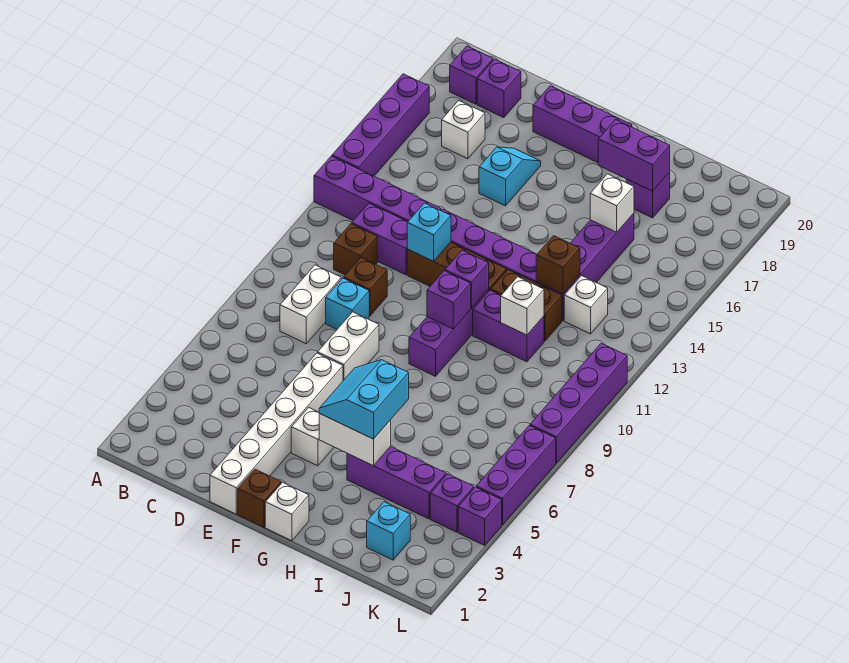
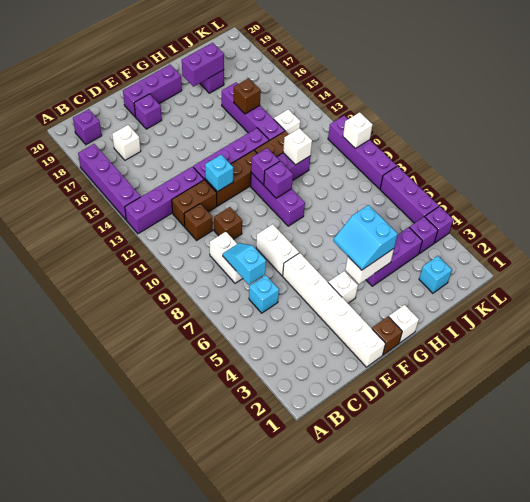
purple brick C12:D12 level 1 -> brown brick C12:D12 level 1
purple brick C19 level 1 -> purple brick E18 level 1
cyan brick D9 level 1 -> cyan brick C6 level 1
cyan slope E16:E17 level 1 top 16 -> cyan slope C7:C8 level 2 top 7
brown brick I13 level 2 -> brown brick I15 level 2
white brick I16 level 2 -> white brick L10 level 2

